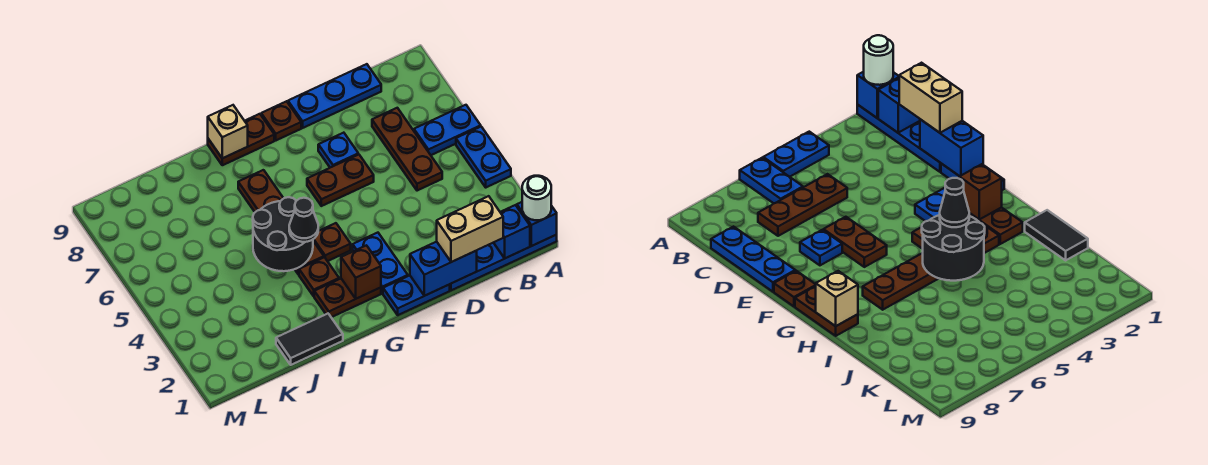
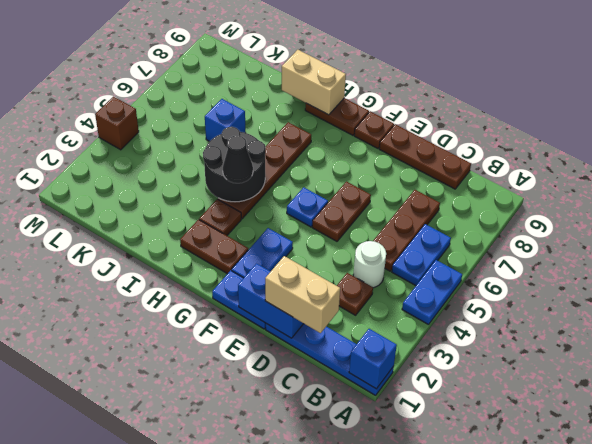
white round brick A1 level 3 -> white round brick C4 level 1
blue plate A6:B6 level 1 -> blue plate B5:B6 level 1
blue brick B1 level 2 -> blue brick J6 level 1
blue plate C9:E9 level 1 -> brown plate C9:E9 level 1
brown plate E6:F6 level 1 -> brown plate E5:E6 level 1
blue plate E7 level 1 -> blue plate F5 level 1
brown brick G2 level 2 -> brown brick M4 level 1
brown plate G4 level 1 -> brown plate C3 level 1
tan brick H9 level 2 -> tan brick H9:I9 level 2
black tile I1:J1 level 1 -> none

